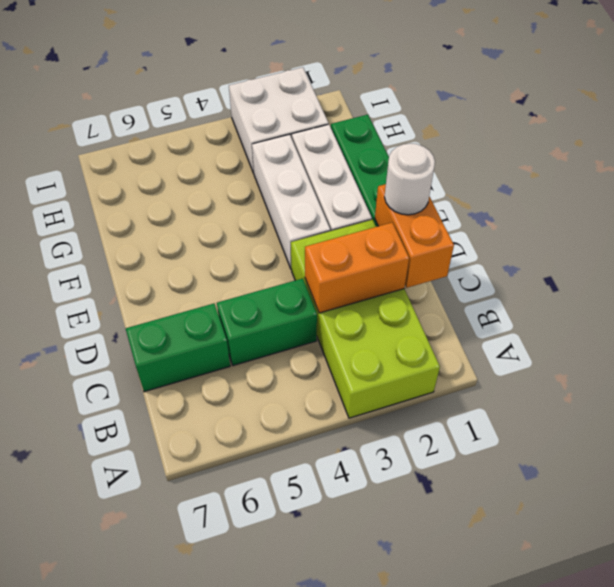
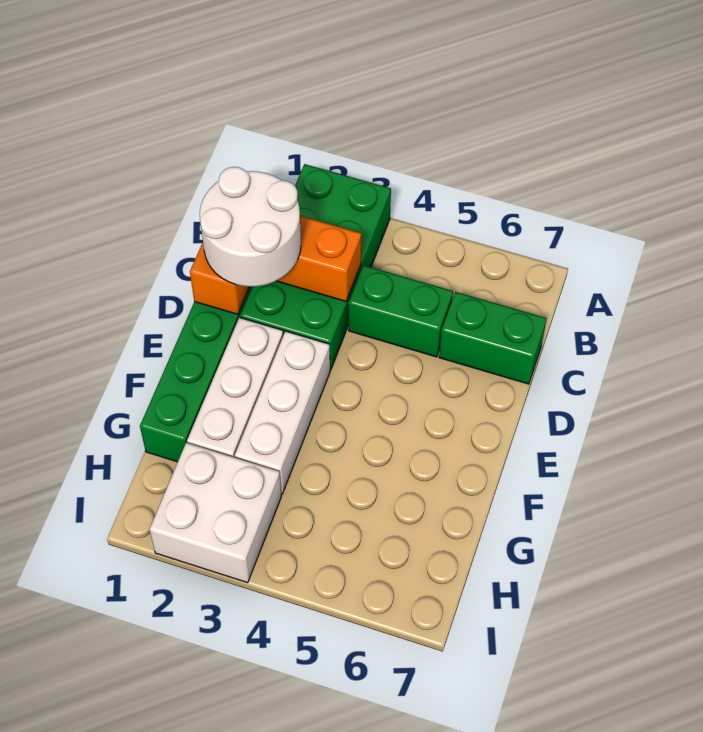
lime brick A2:D3 level 1 -> green brick A2:D3 level 1
white round brick D1 level 3 -> white round brick C1:D2 level 3

